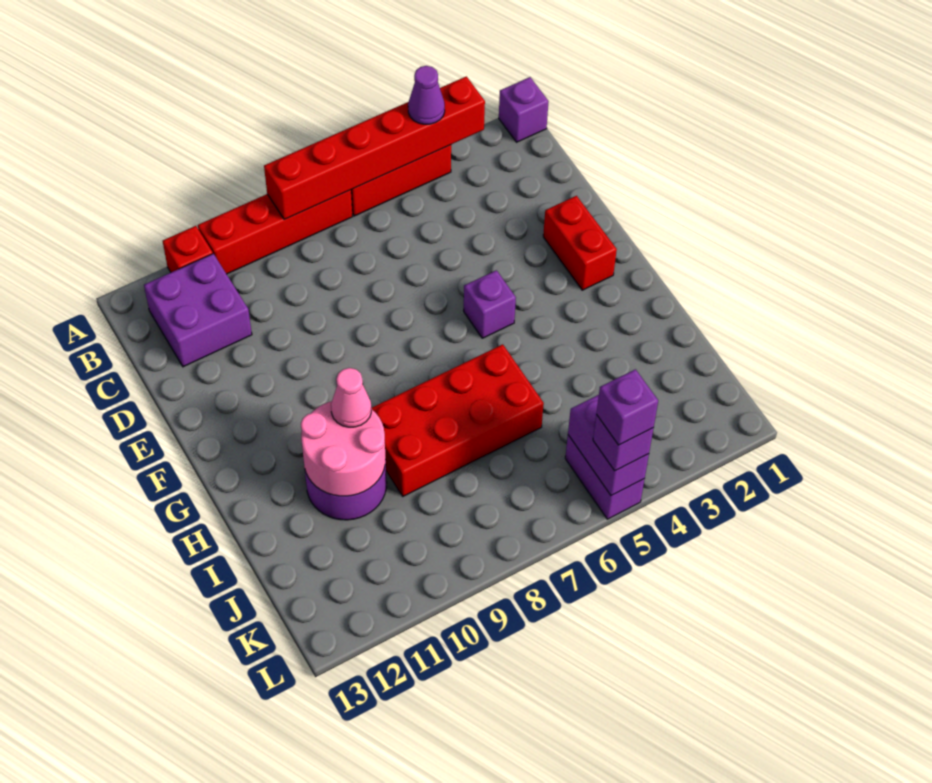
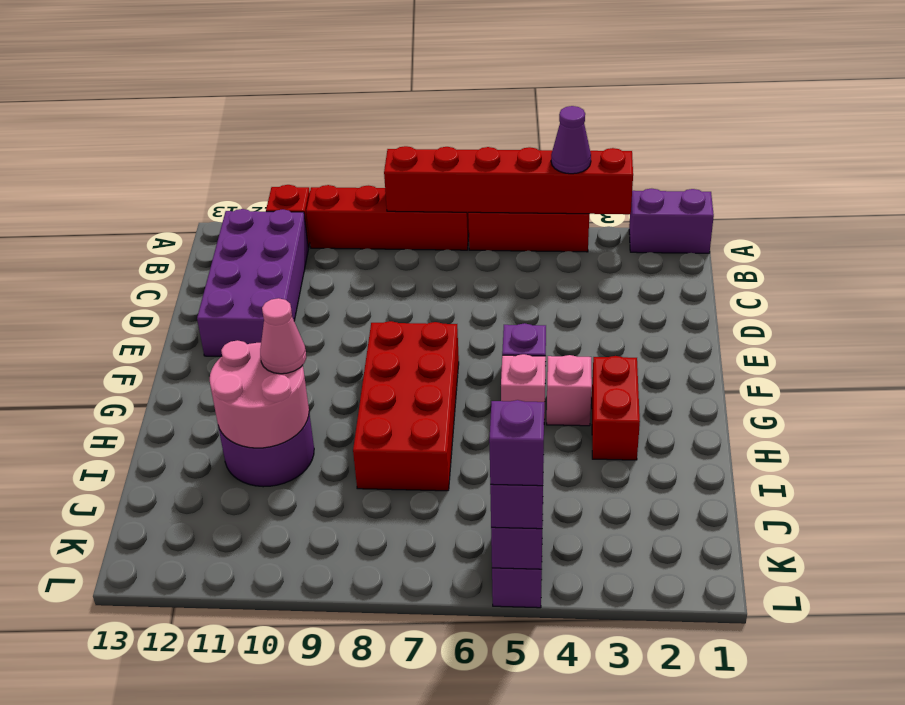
purple brick A1 level 1 -> purple brick A1:A2 level 1
purple brick B11:C12 level 1 -> purple brick B11:E12 level 1
red brick E2:F2 level 1 -> red brick G3:H3 level 1
none -> pink brick G4 level 1
none -> pink brick G5 level 1
red brick H6:I9 level 1 -> red brick F7:I8 level 1

